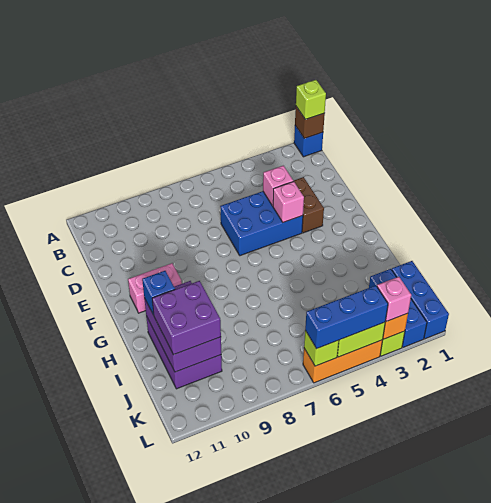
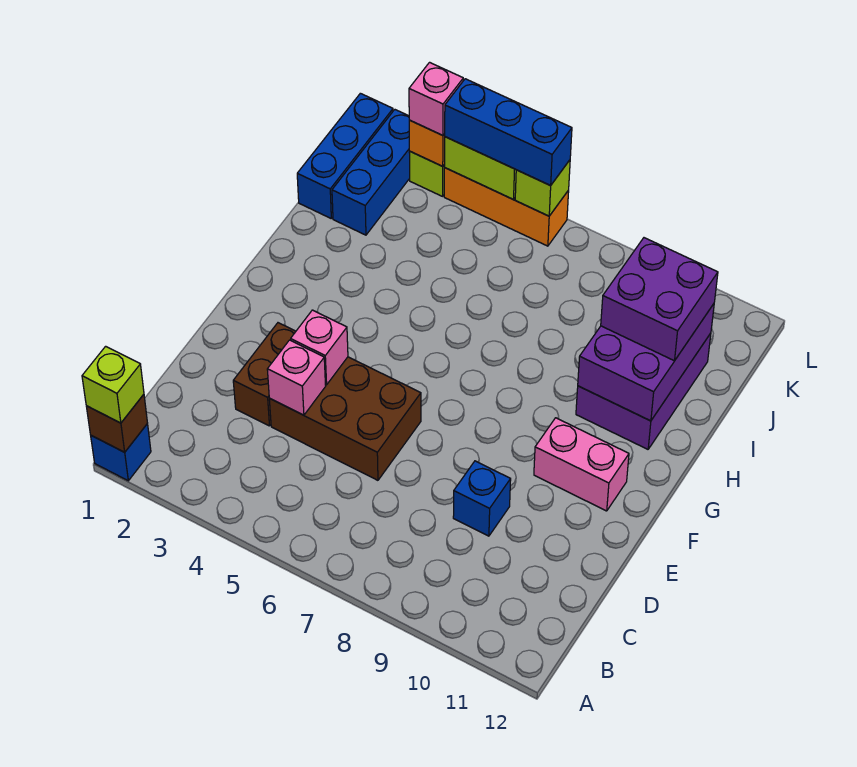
blue brick D4:E6 level 1 -> brown brick D4:E6 level 1
blue brick H11 level 3 -> blue brick D9 level 1

